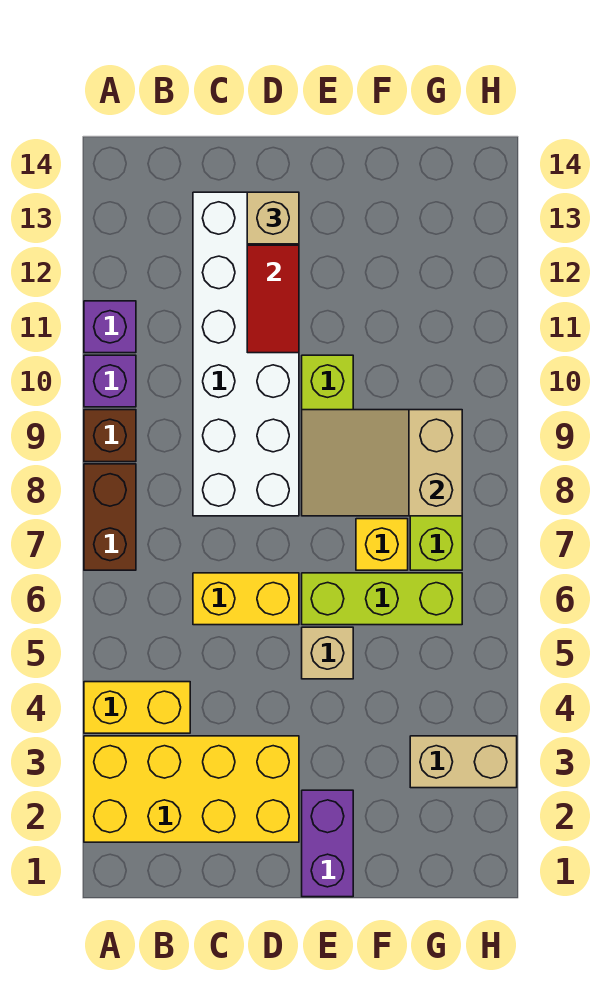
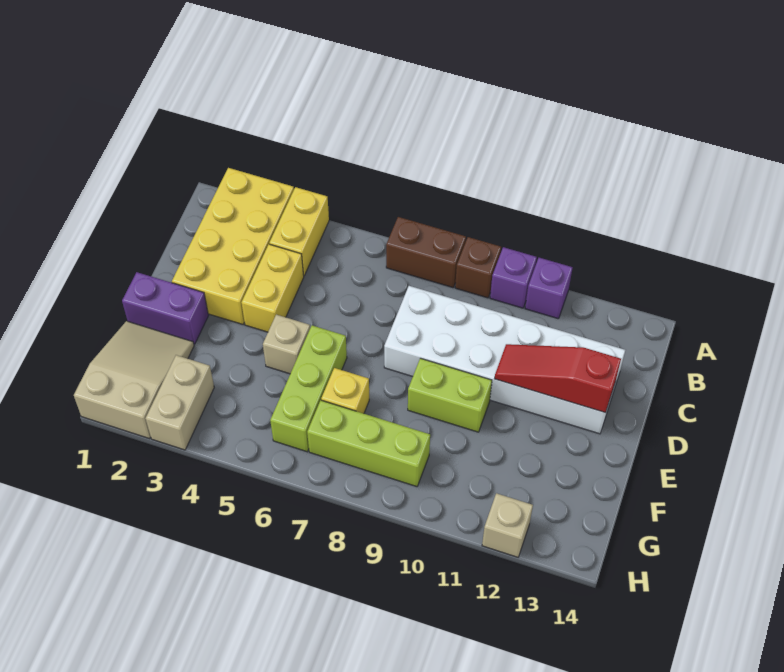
yellow brick C6:D6 level 1 -> yellow brick C4:D4 level 1
tan brick D13 level 3 -> tan brick H12 level 1
tan slope E8:G9 level 2 top G -> tan slope F1:H2 level 1 top H

